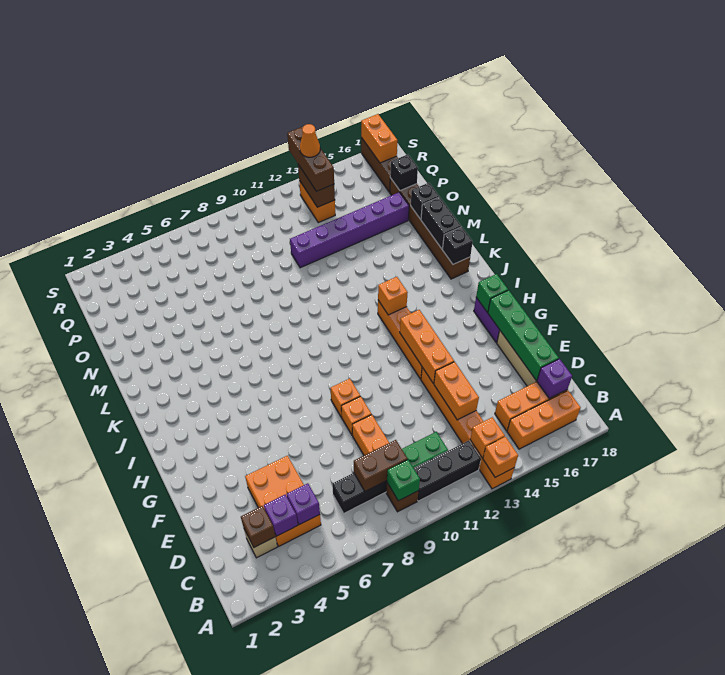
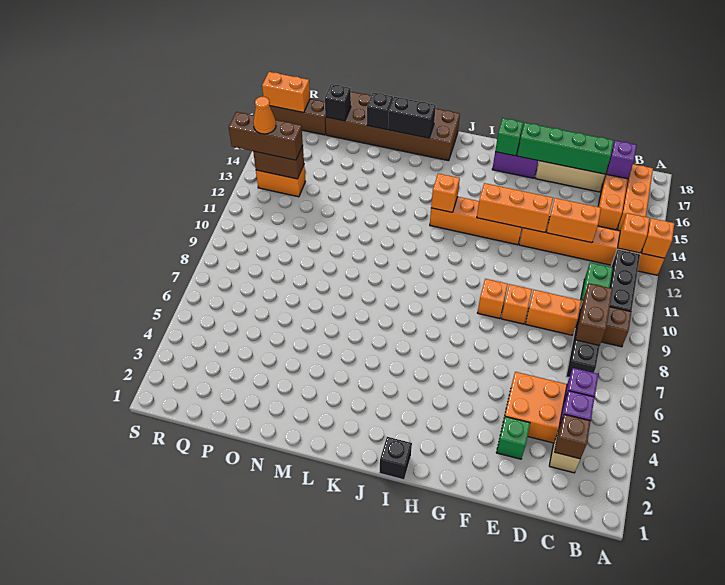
green brick B9 level 2 -> green brick E3 level 1
brown brick K17:P17 level 1 -> brown brick K17:P18 level 1
black brick K17 level 2 -> black brick I1 level 1
purple brick O11:O16 level 1 -> none

